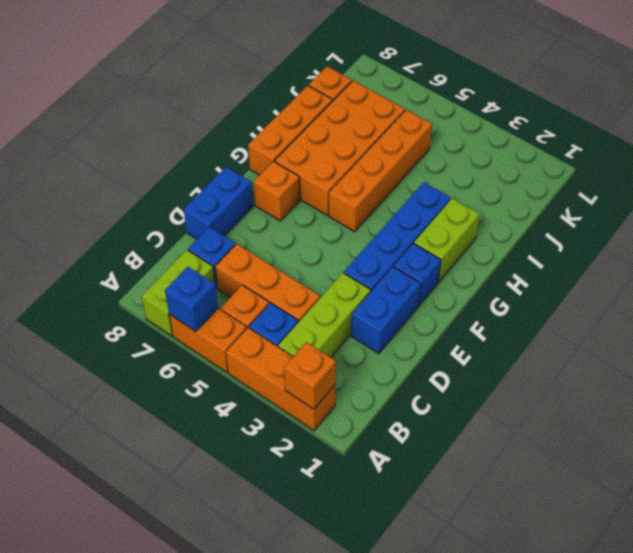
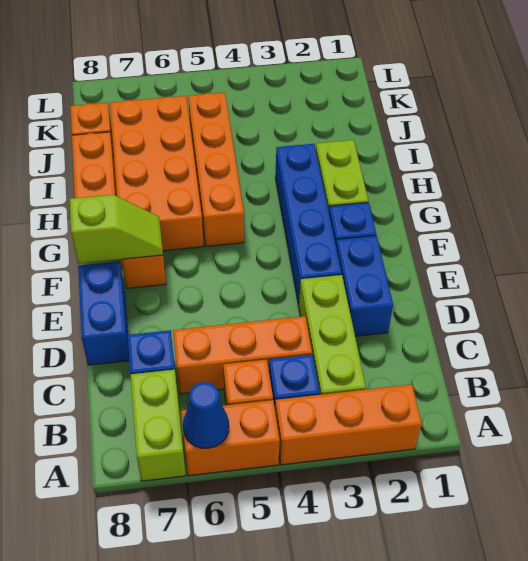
orange brick A2 level 2 -> none
blue brick A6 level 2 -> blue cone A6 level 2
none -> lime slope F7:F8 level 2 top 8

